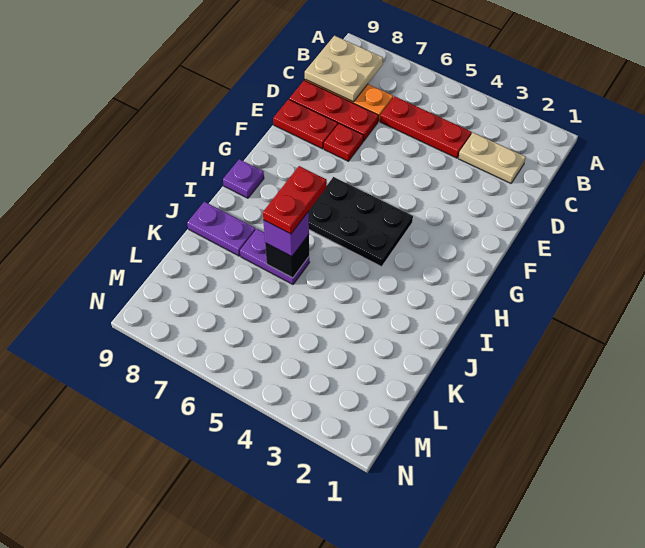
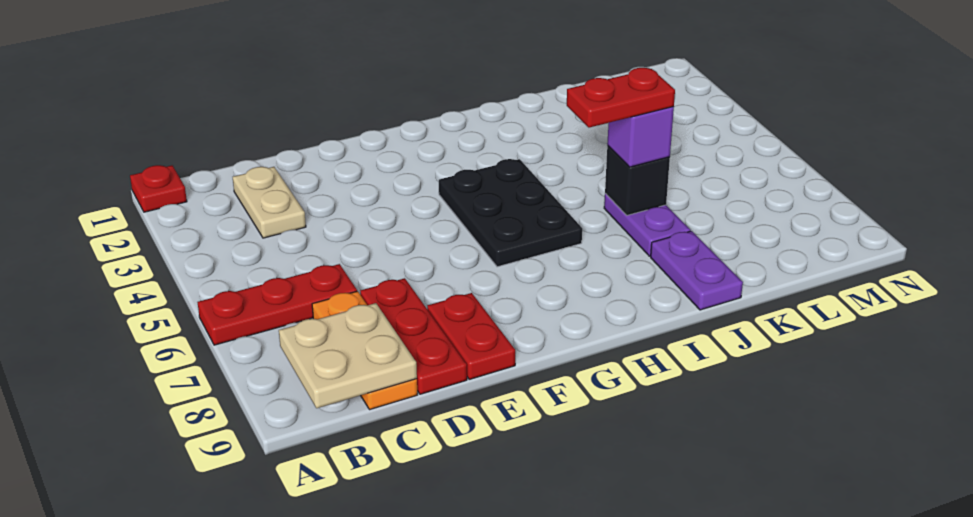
red plate C4:C6 level 1 -> red plate A6:C6 level 1
red plate E7 level 1 -> red plate A1 level 1
purple plate H9 level 1 -> none

